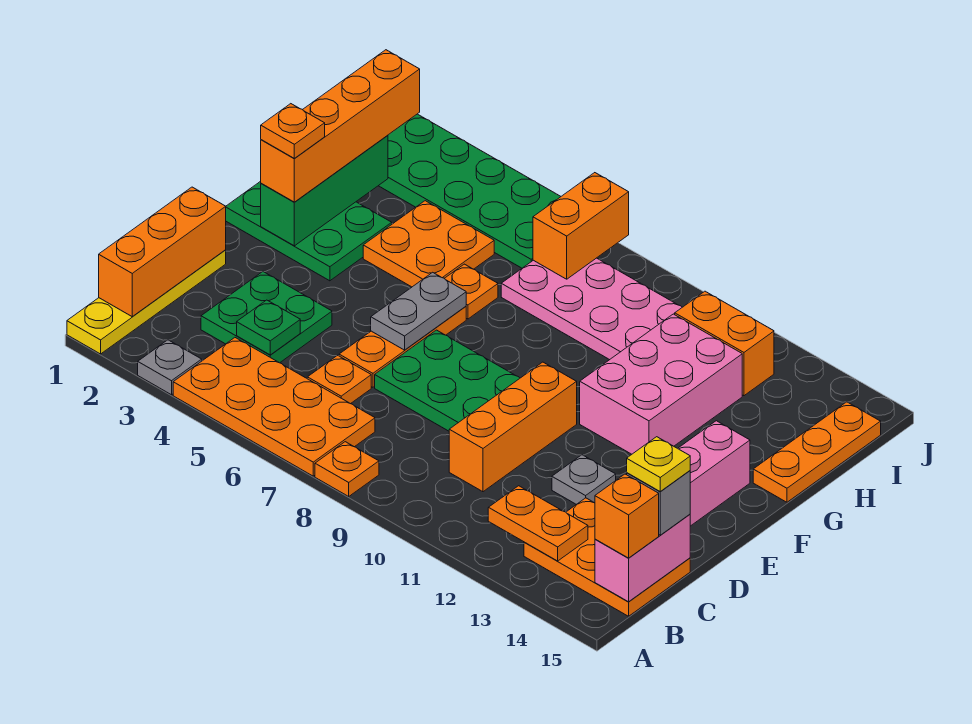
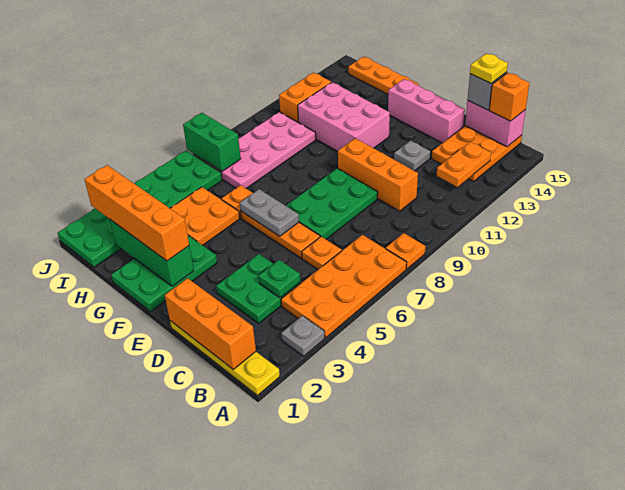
orange plate F2 level 4 -> none
orange brick I7:J7 level 2 -> green brick I7:J7 level 2

